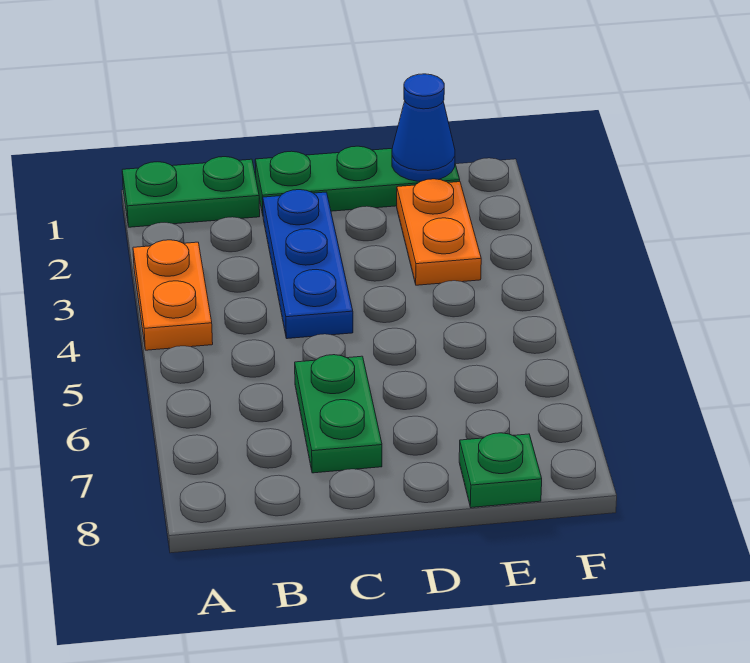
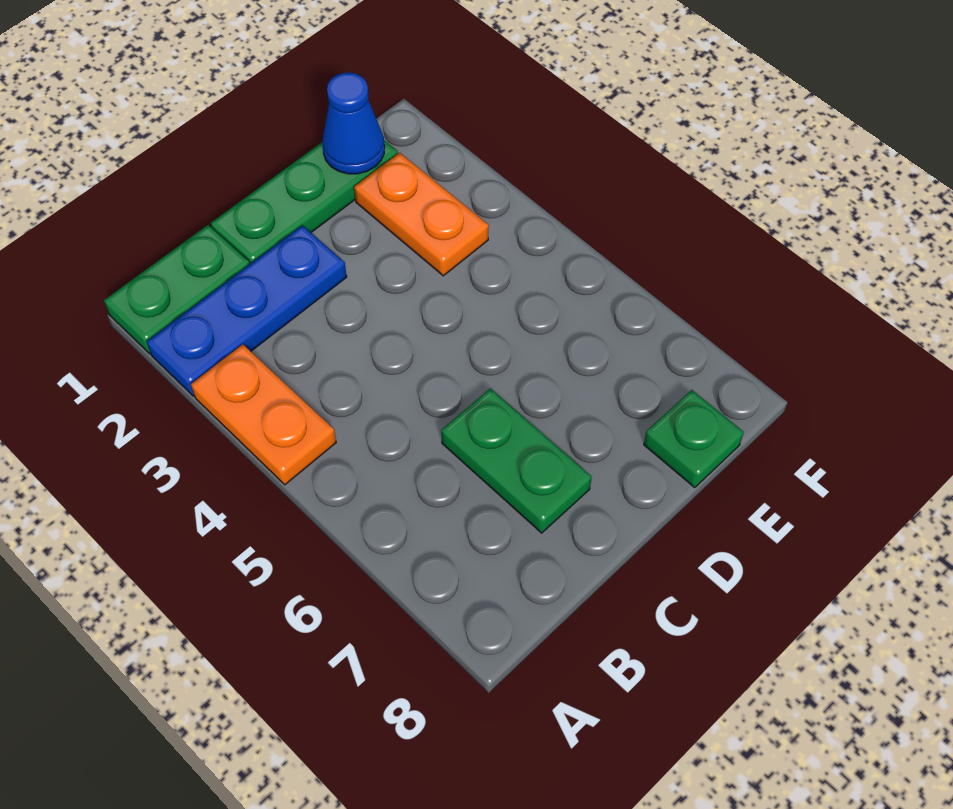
blue plate C2:C4 level 1 -> blue plate A2:C2 level 1

